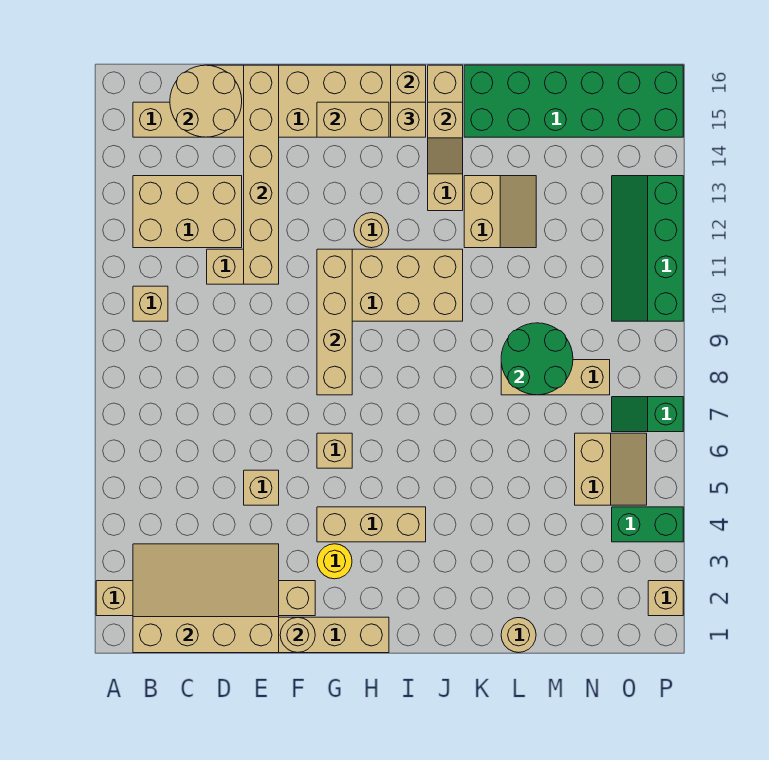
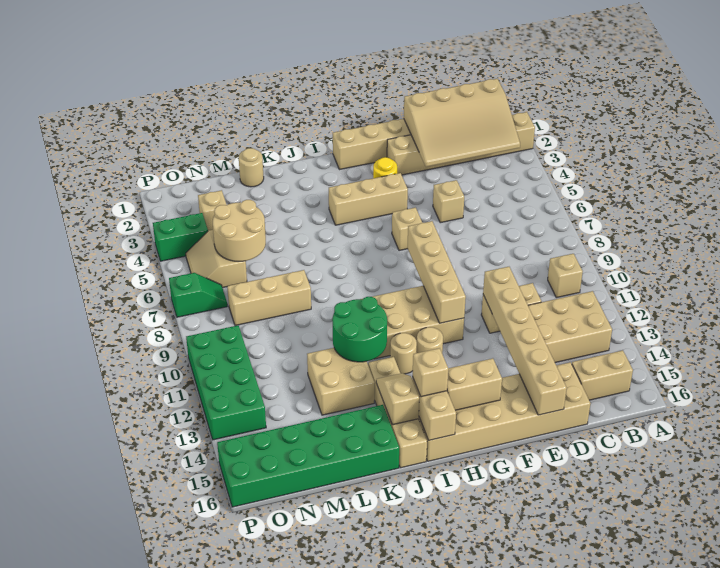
tan round brick C15:D16 level 2 -> tan round brick M5:N6 level 2
tan round brick F1 level 2 -> tan round brick I12 level 1
tan slope K12:L13 level 1 top K -> tan brick K12:L13 level 1
green round brick L8:M9 level 2 -> green round brick J11:K12 level 2
green slope O10:P13 level 1 top P -> green brick O10:P13 level 1
tan brick P2 level 1 -> tan brick N3 level 1

